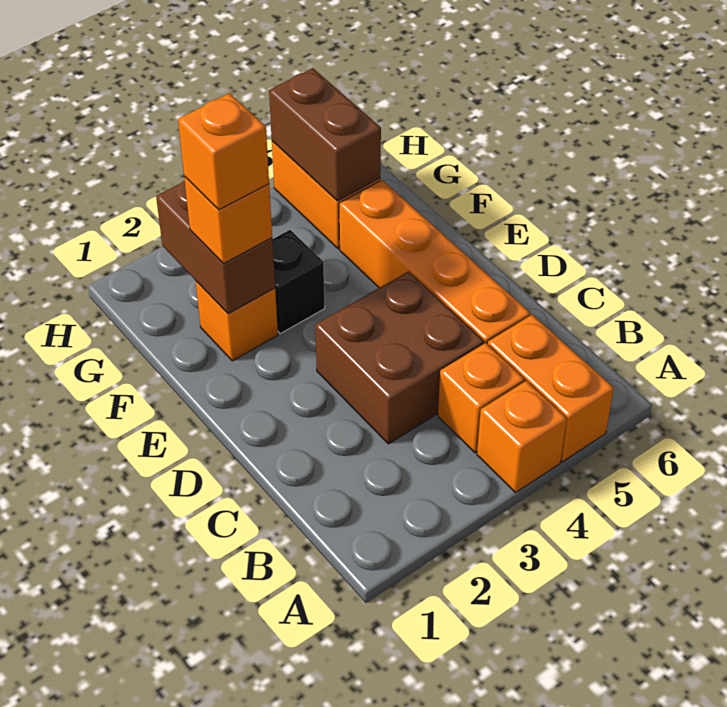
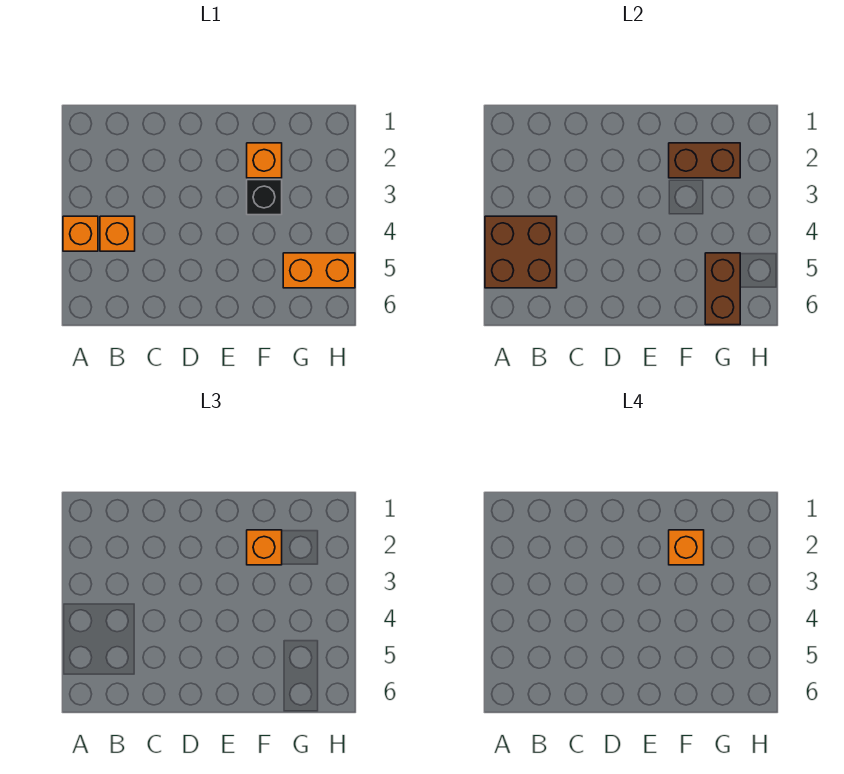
orange brick A5:B5 level 1 -> none
brown brick C3:D4 level 1 -> brown brick A4:B5 level 2
orange brick C5:F5 level 1 -> none
brown brick G5:H5 level 2 -> brown brick G5:G6 level 2

